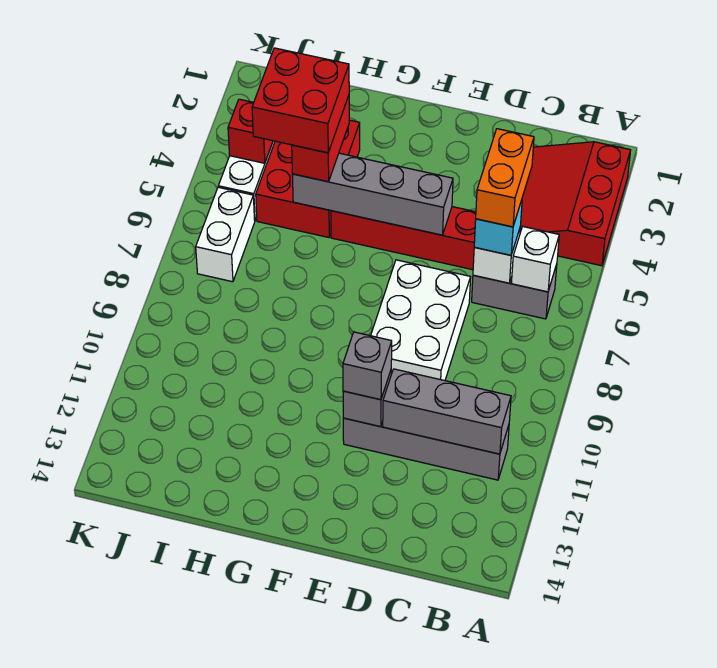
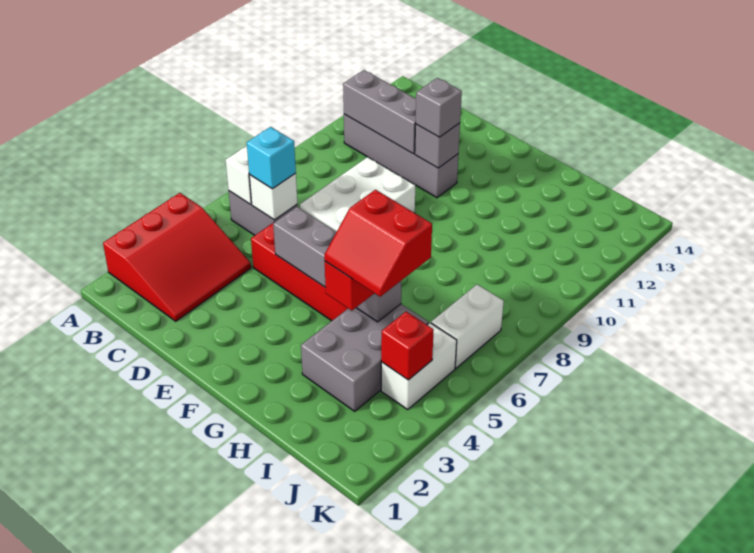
orange brick C5:C6 level 4 -> none
red brick H3:I5 level 1 -> grey brick H3:I5 level 1
red brick H4:I5 level 4 -> red slope H4:I5 level 4 top 5

